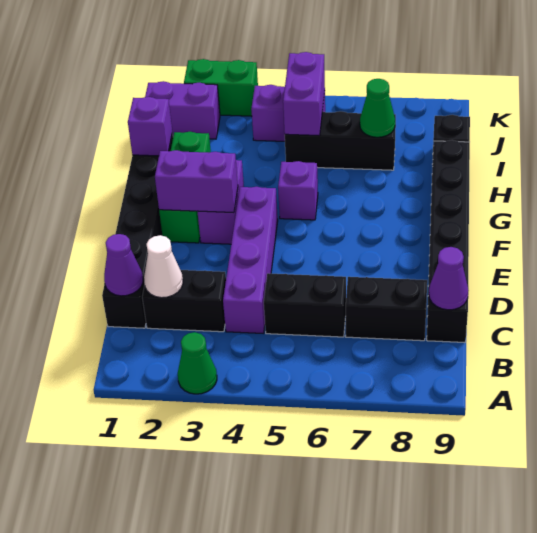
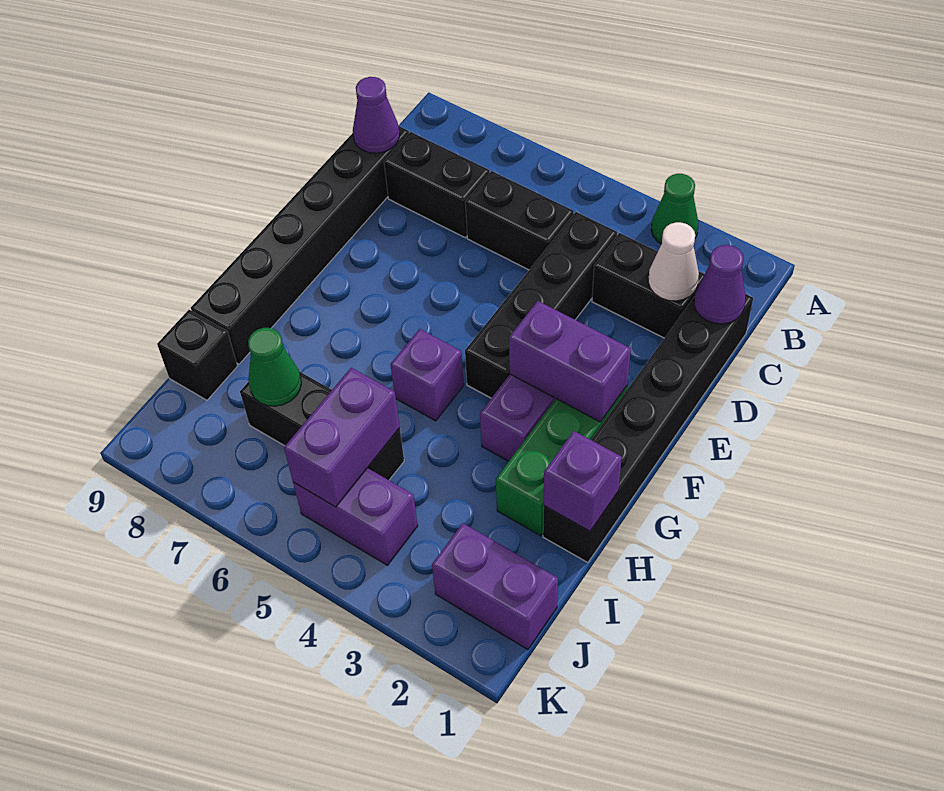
purple brick C4:F4 level 1 -> black brick C4:F4 level 1
green brick K2:K3 level 1 -> none

